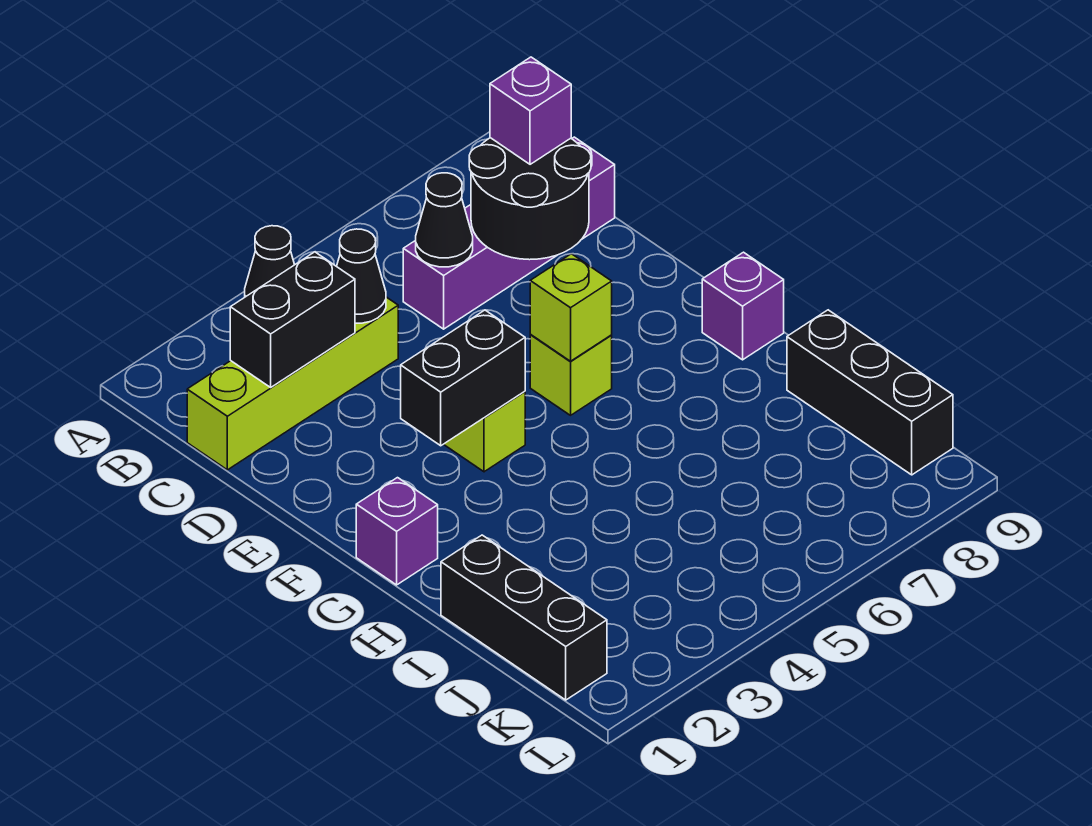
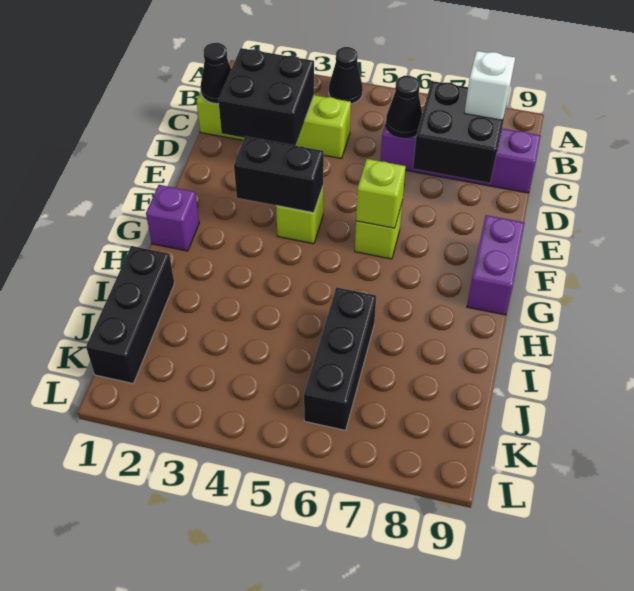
black brick C2:C3 level 2 -> black brick C2:D3 level 2
black cone C4 level 2 -> black cone C1 level 2
black round brick C7:D8 level 2 -> black brick C7:D8 level 2
purple brick C8 level 3 -> white brick C8 level 3
purple brick G9 level 1 -> purple brick F9:G9 level 1
black brick I9:K9 level 1 -> black brick I6:K6 level 1

